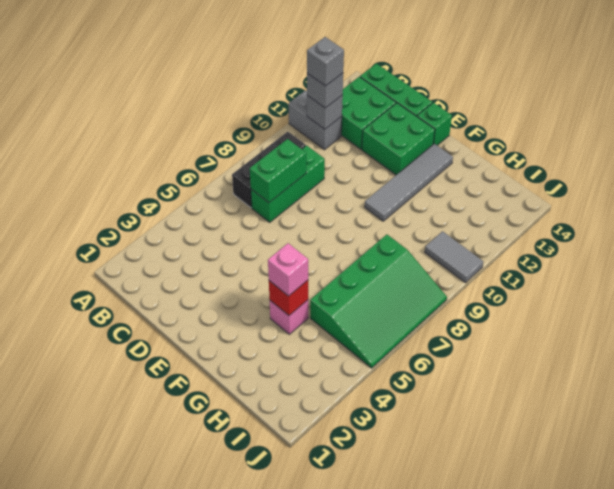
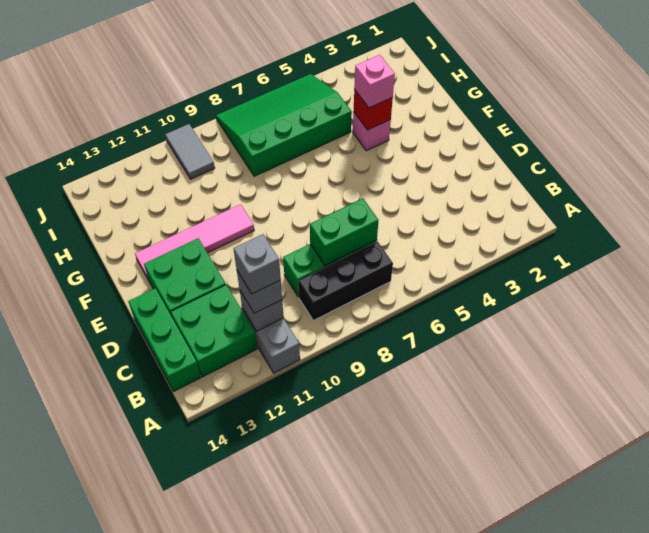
green brick E14 level 1 -> none
grey tile F10:F13 level 1 -> pink tile F10:F13 level 1

